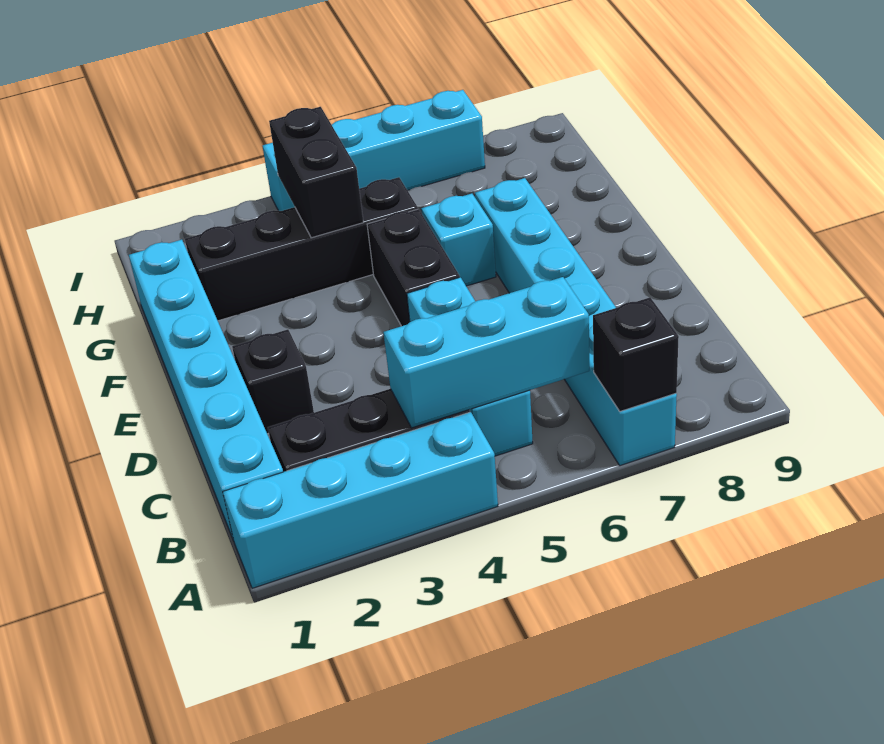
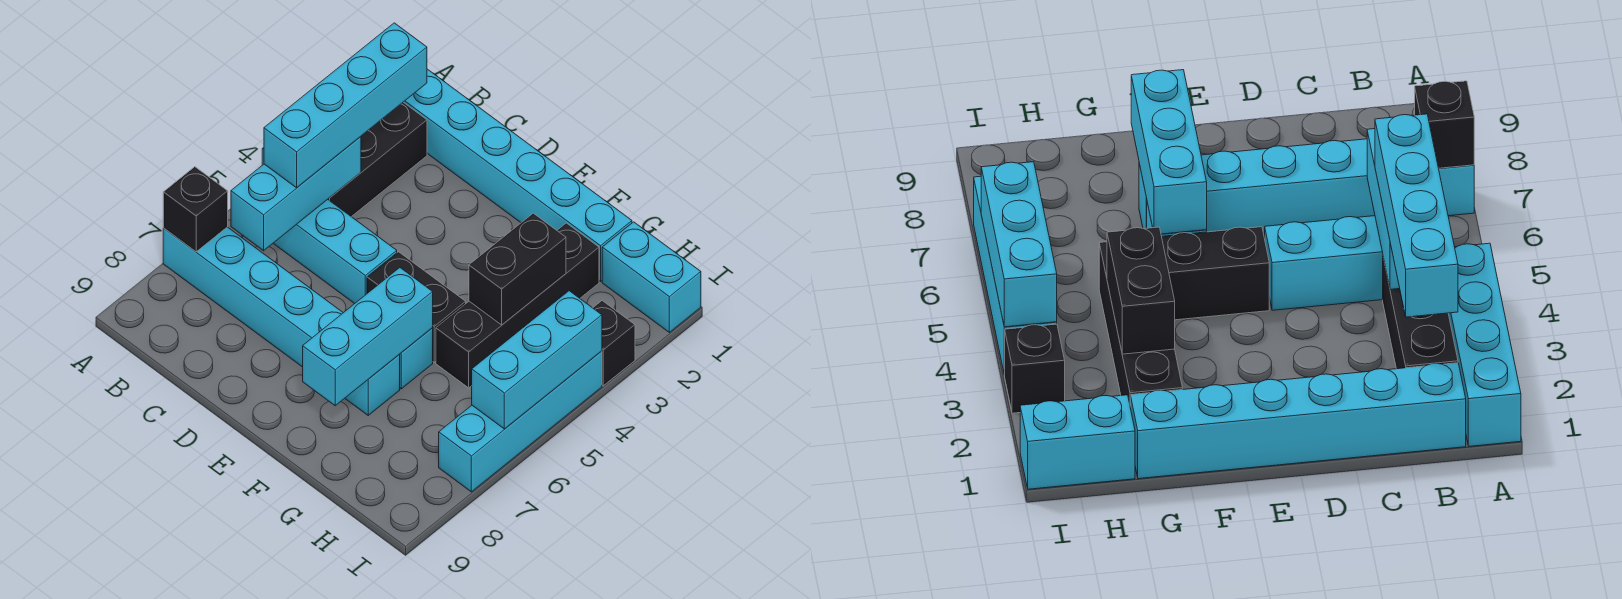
none -> cyan brick B2:B5 level 3
black brick D2 level 1 -> black brick I3 level 1
none -> cyan brick F6:F8 level 2
black brick G4:H4 level 2 -> black brick G3:G4 level 2
none -> cyan brick H1:I1 level 1
none -> cyan brick I4:I6 level 2

